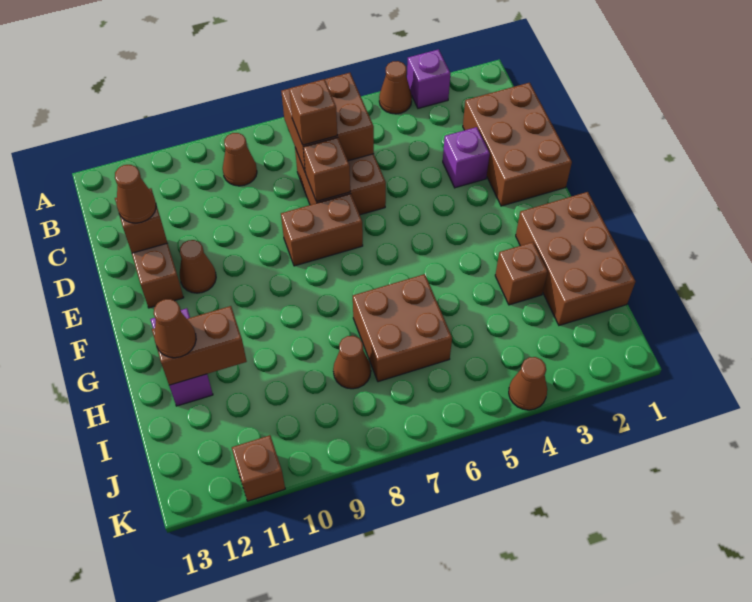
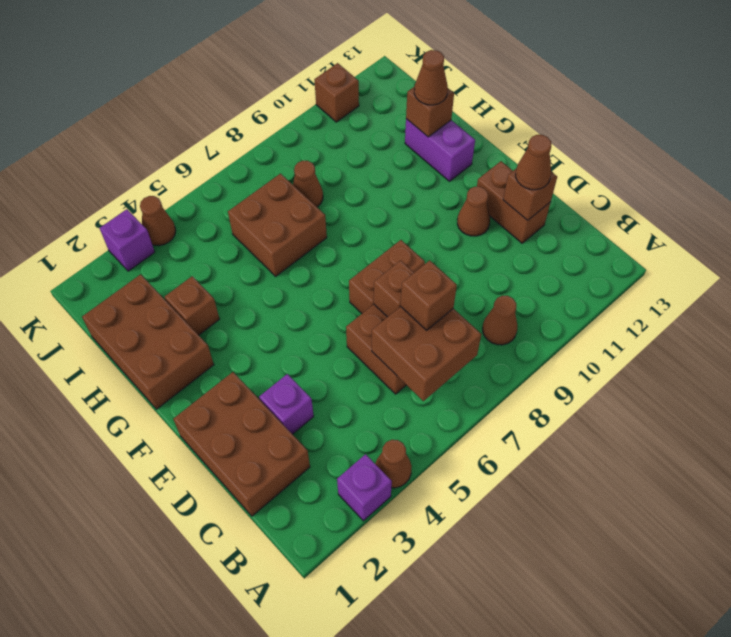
brown brick H11:H12 level 2 -> brown brick H12 level 2
none -> purple brick K3 level 1

